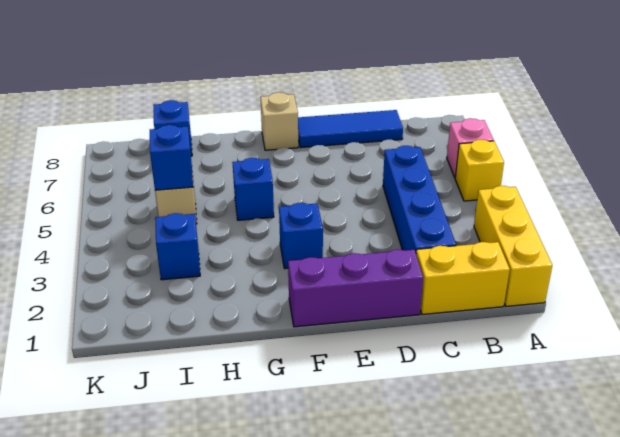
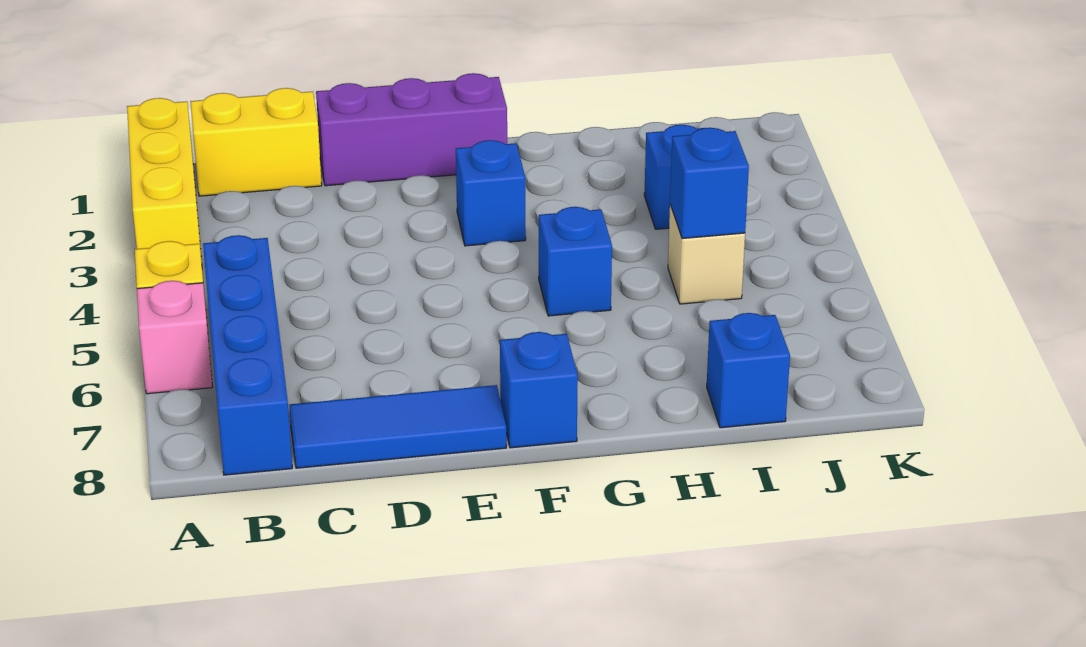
blue brick C2:C5 level 1 -> blue brick B5:B8 level 1
tan brick F8 level 1 -> blue brick F8 level 1

